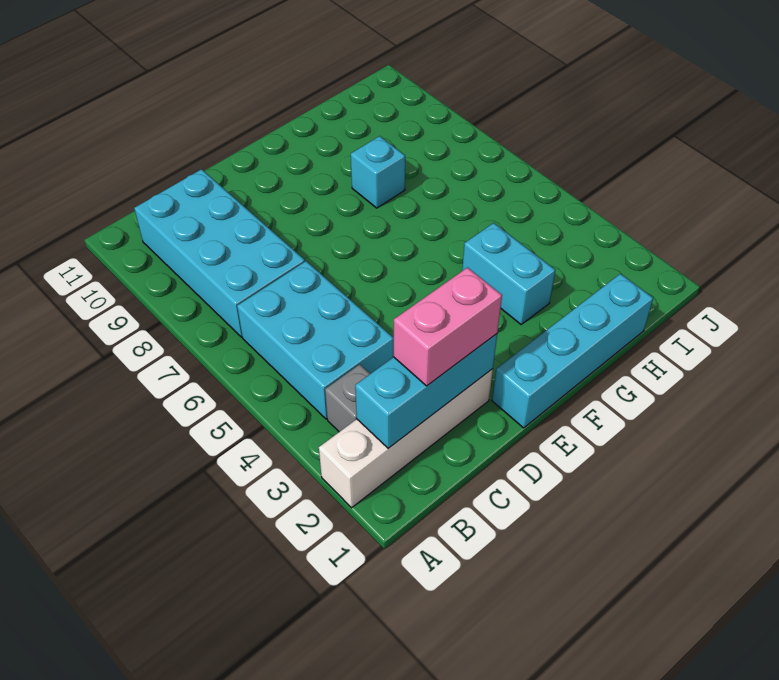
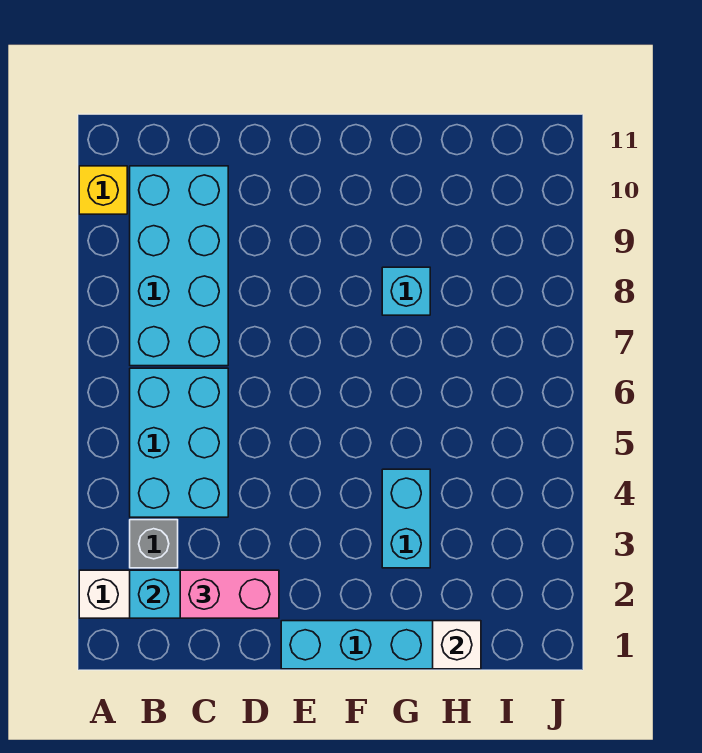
none -> yellow brick A10 level 1
none -> white brick H1 level 2

